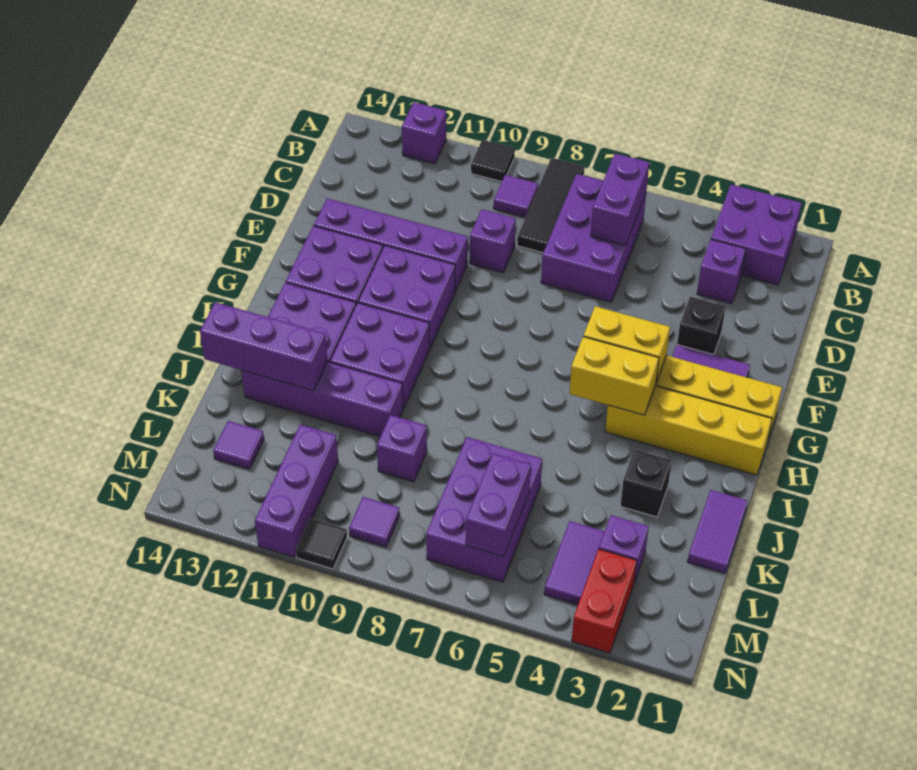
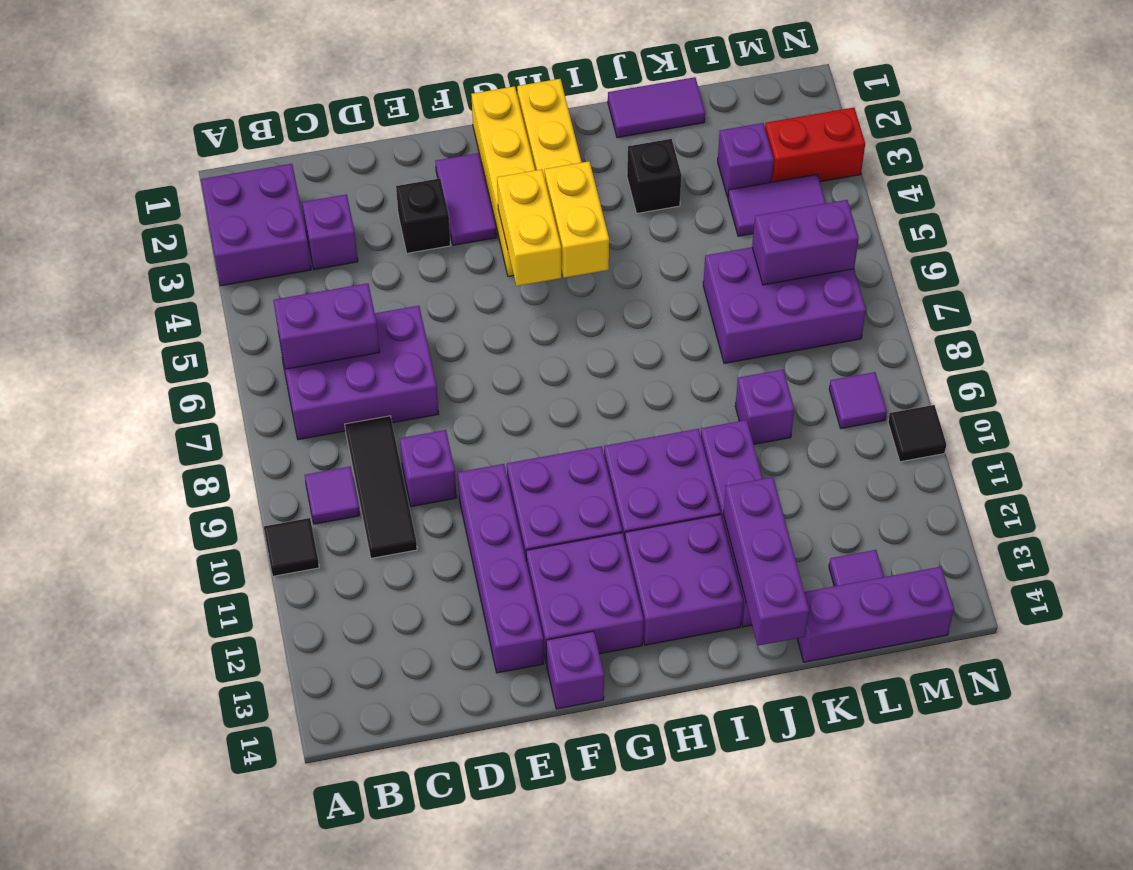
black tile A8:C8 level 1 -> black tile C8:C10 level 1
purple brick A12 level 1 -> purple brick F14 level 1
purple brick L11:N11 level 1 -> purple brick K14:M14 level 1

